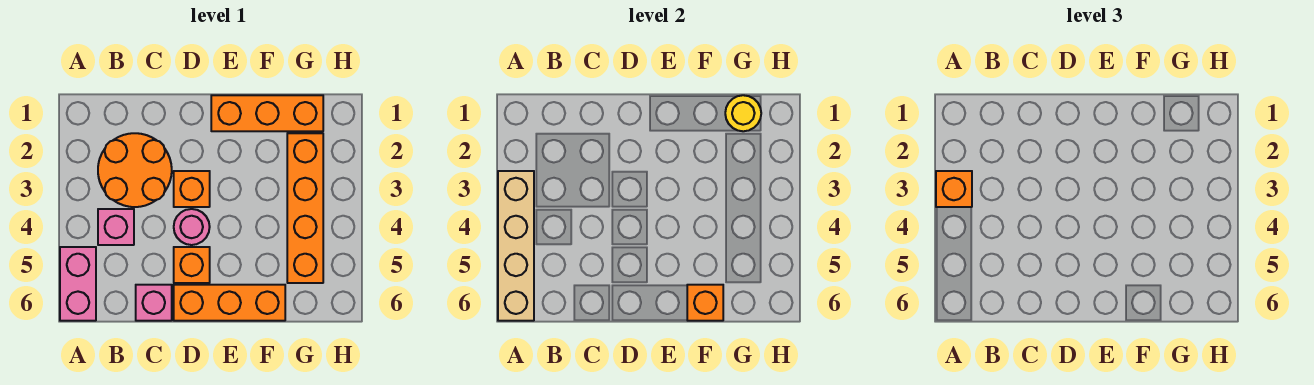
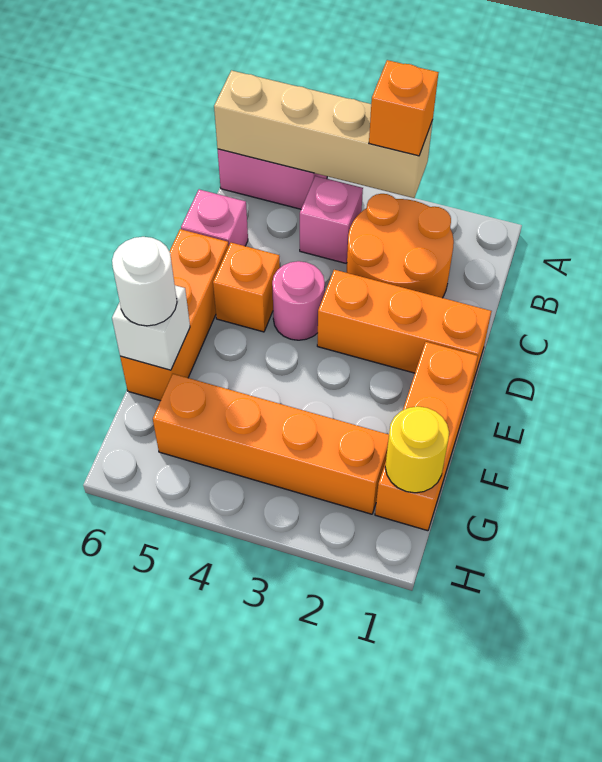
orange brick D3 level 1 -> orange brick D1:D3 level 1
orange brick F6 level 2 -> white brick F6 level 2
none -> white round brick F6 level 3

